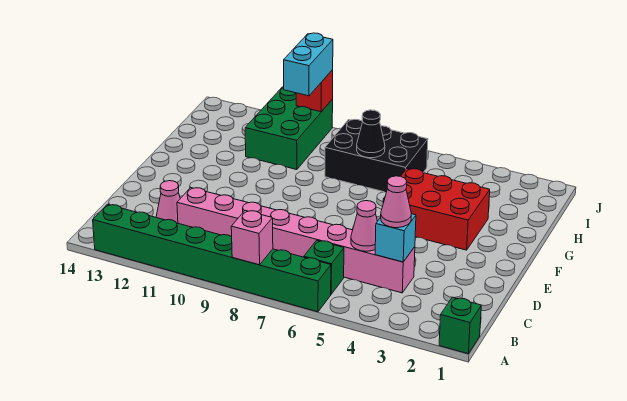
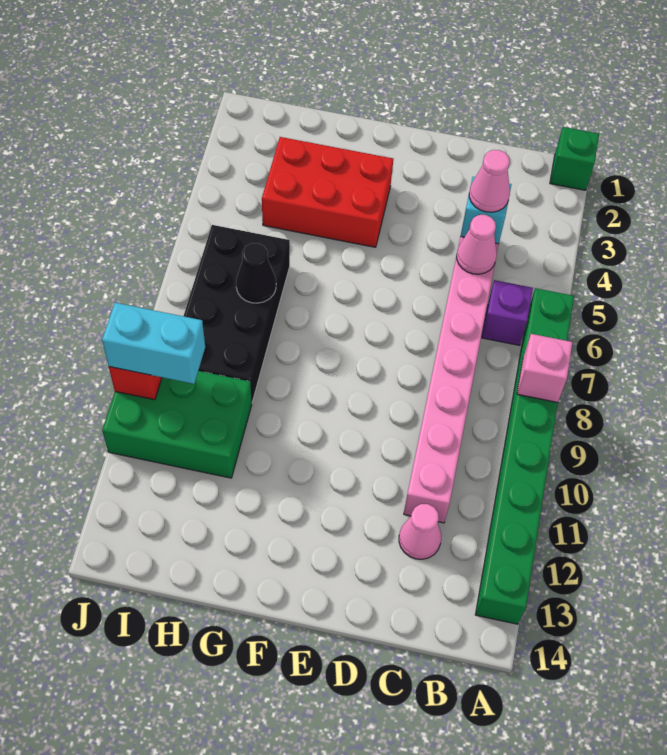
green brick B6 level 1 -> purple brick B6 level 1
red brick F3:G5 level 1 -> red brick F3:H4 level 1
black brick H6:I8 level 1 -> black brick H6:I9 level 1

